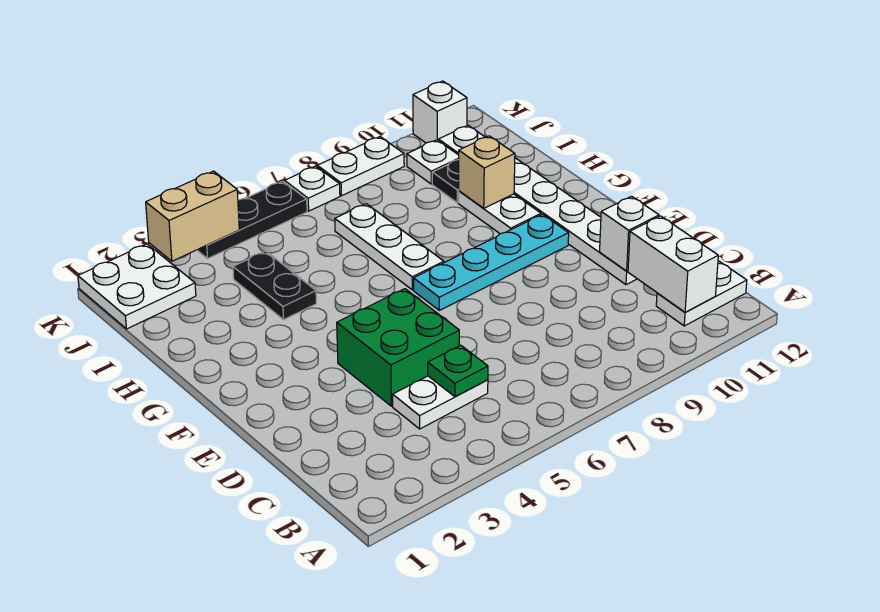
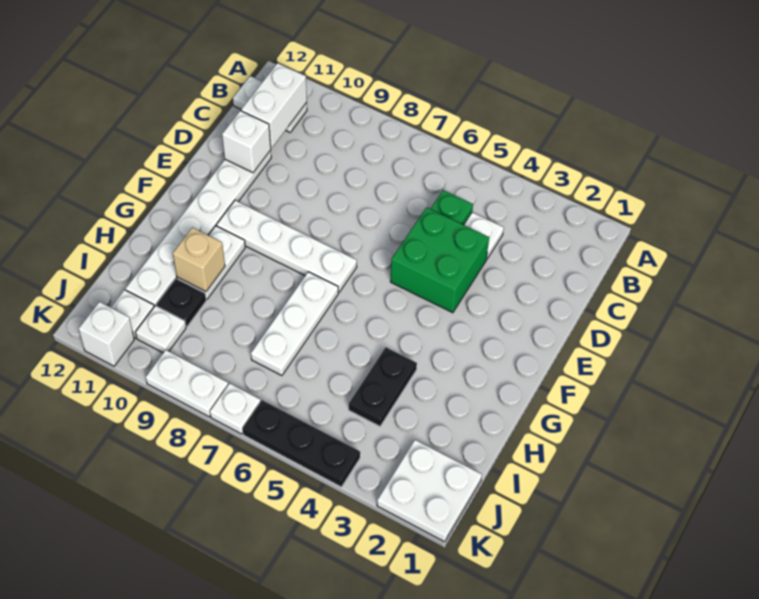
cyan plate F7:F10 level 1 -> white plate F7:F10 level 1
tan brick K3:K4 level 2 -> none

